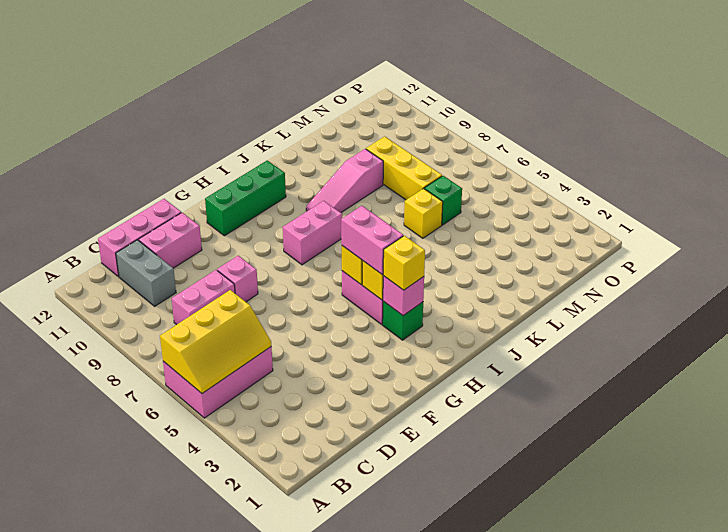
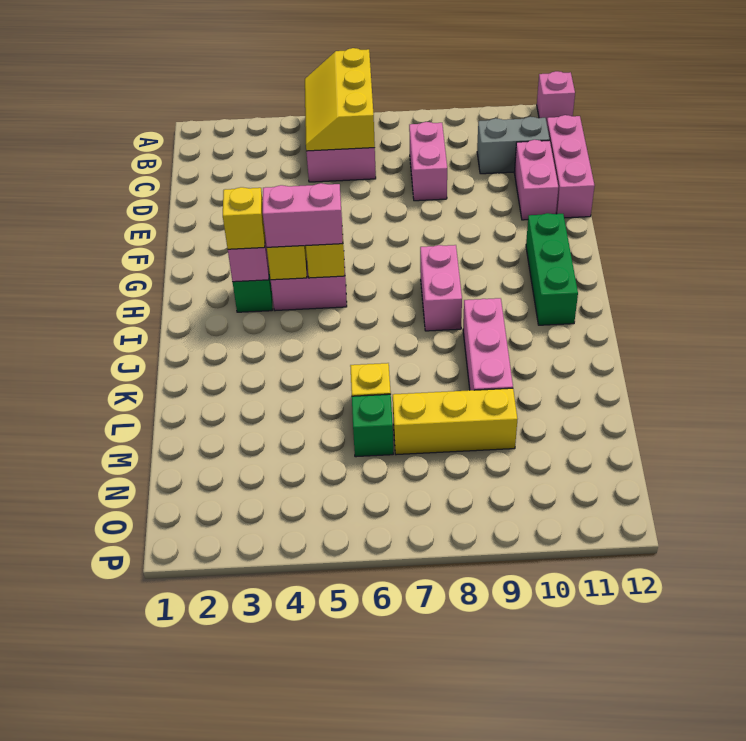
pink brick E8 level 1 -> pink brick A12 level 1
pink slope J9:L9 level 1 top L -> pink brick J9:L9 level 1

